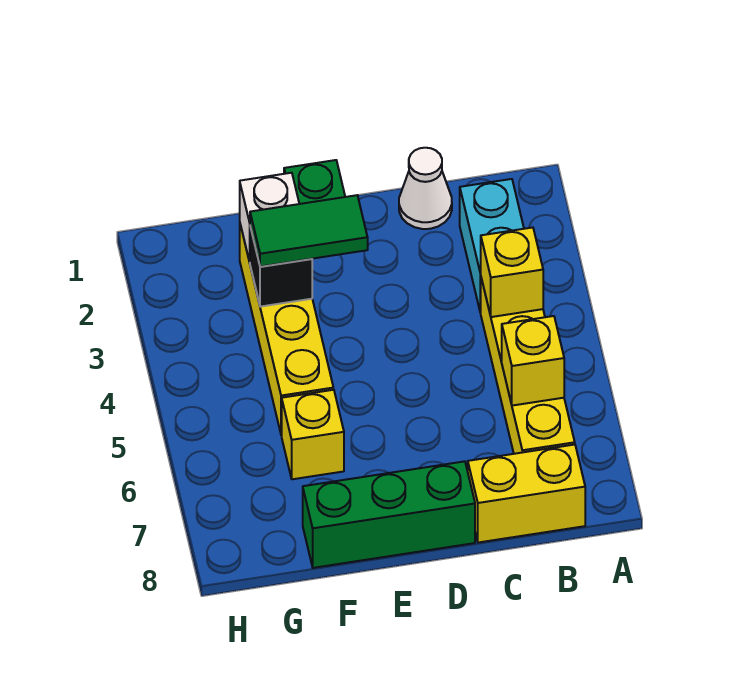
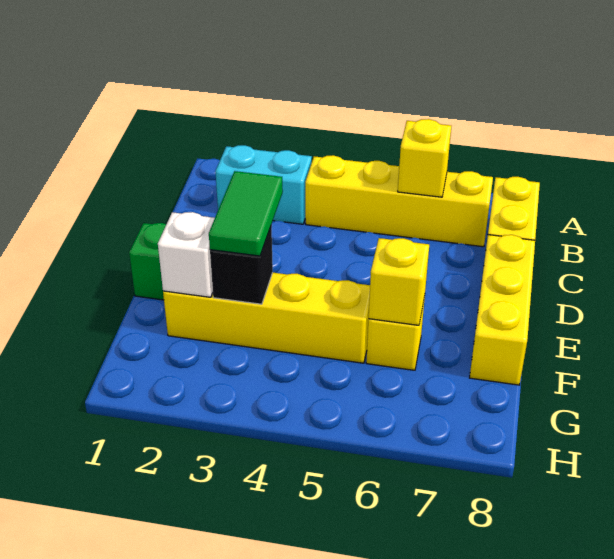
yellow brick B4 level 2 -> yellow brick F6 level 2
white cone C1 level 1 -> none
green brick D8:F8 level 1 -> yellow brick D8:F8 level 1

